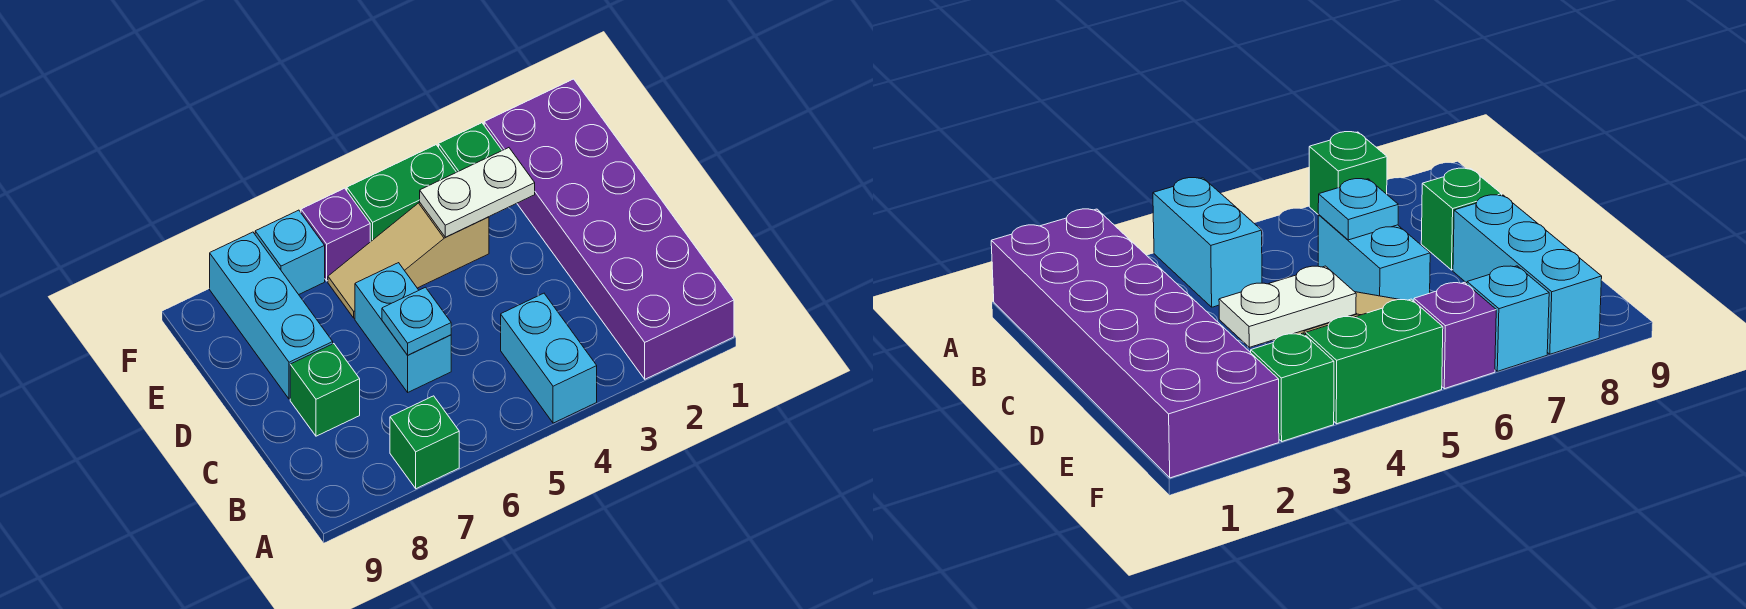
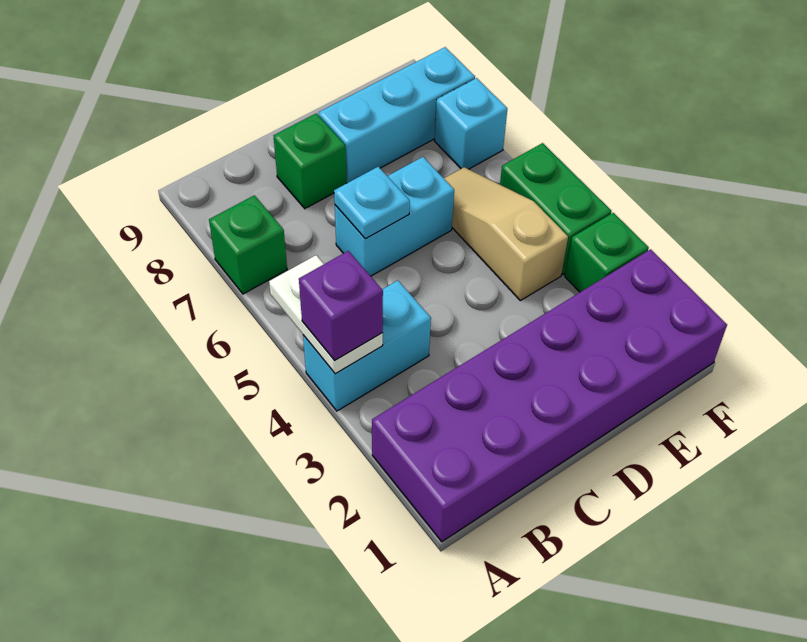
white plate E3:E4 level 2 -> white plate A4:A5 level 2
purple brick F6 level 1 -> purple brick A4 level 3

